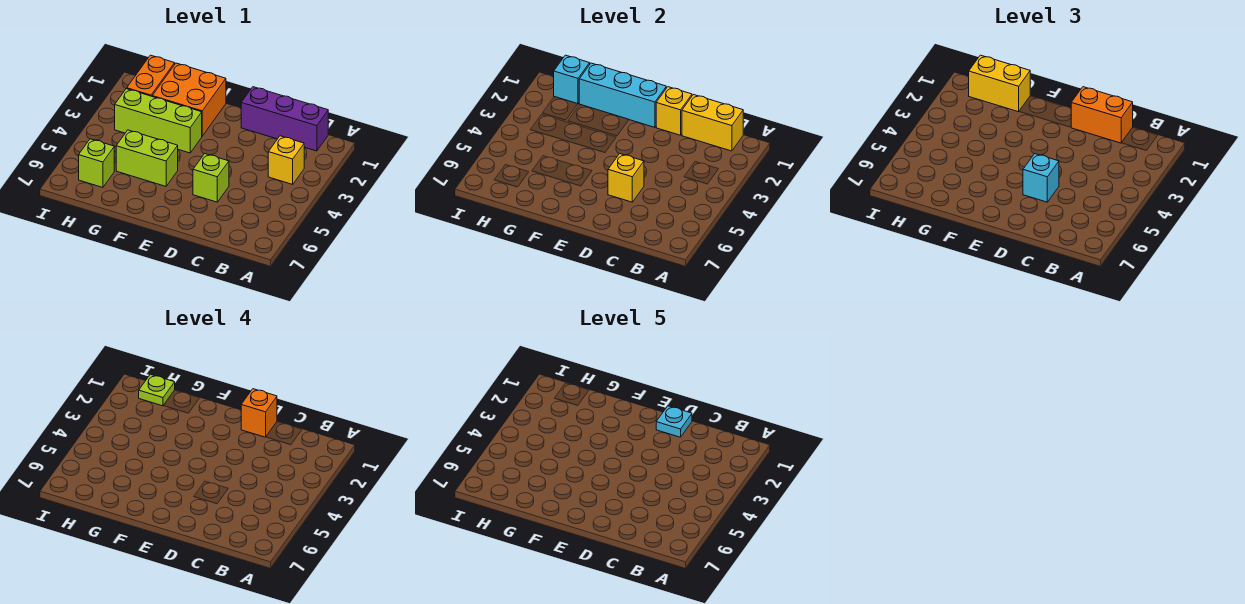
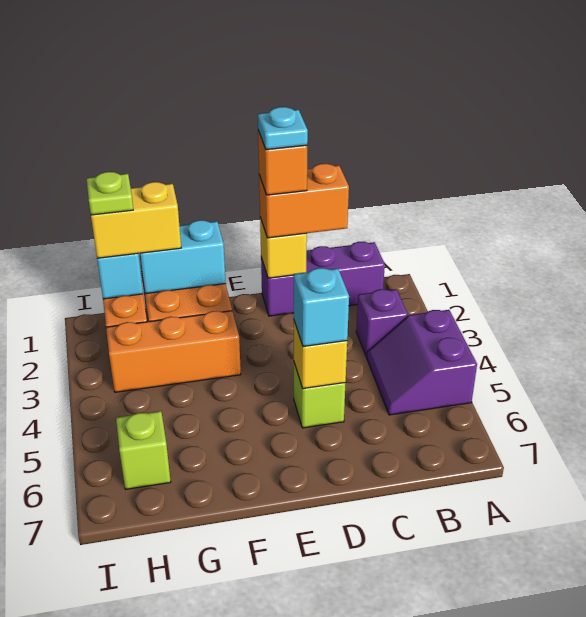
none -> purple slope A4:B5 level 1 top A
yellow brick B1:C1 level 2 -> none
yellow brick B3 level 1 -> purple brick B3 level 1
cyan brick E1:G1 level 2 -> cyan brick F1:G1 level 2
lime brick F3:H3 level 1 -> orange brick F3:H3 level 1
lime brick F5:G5 level 1 -> none

